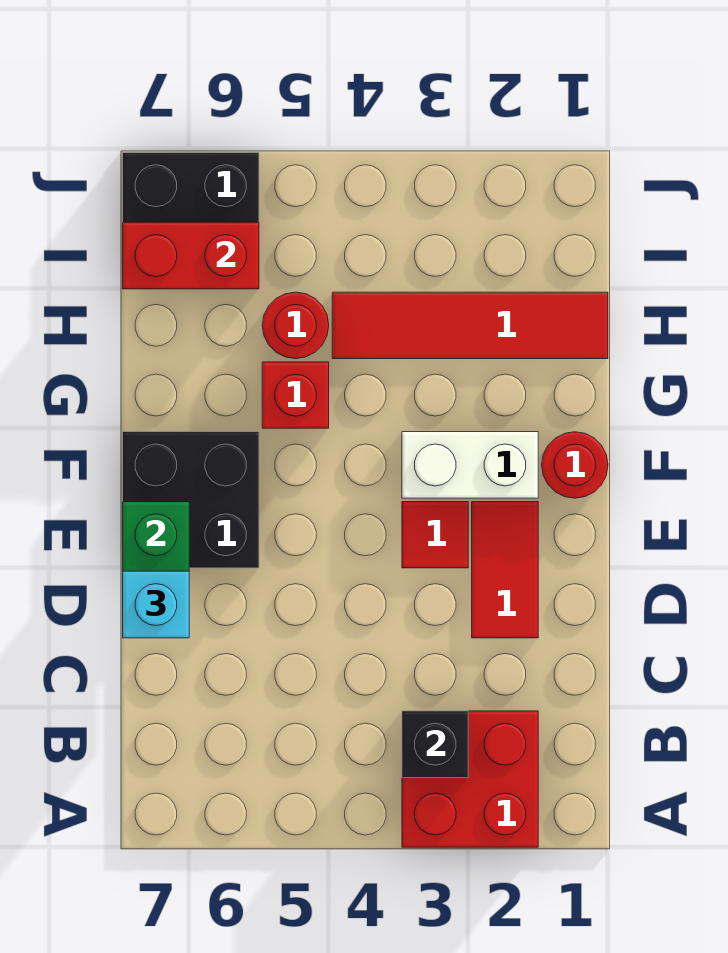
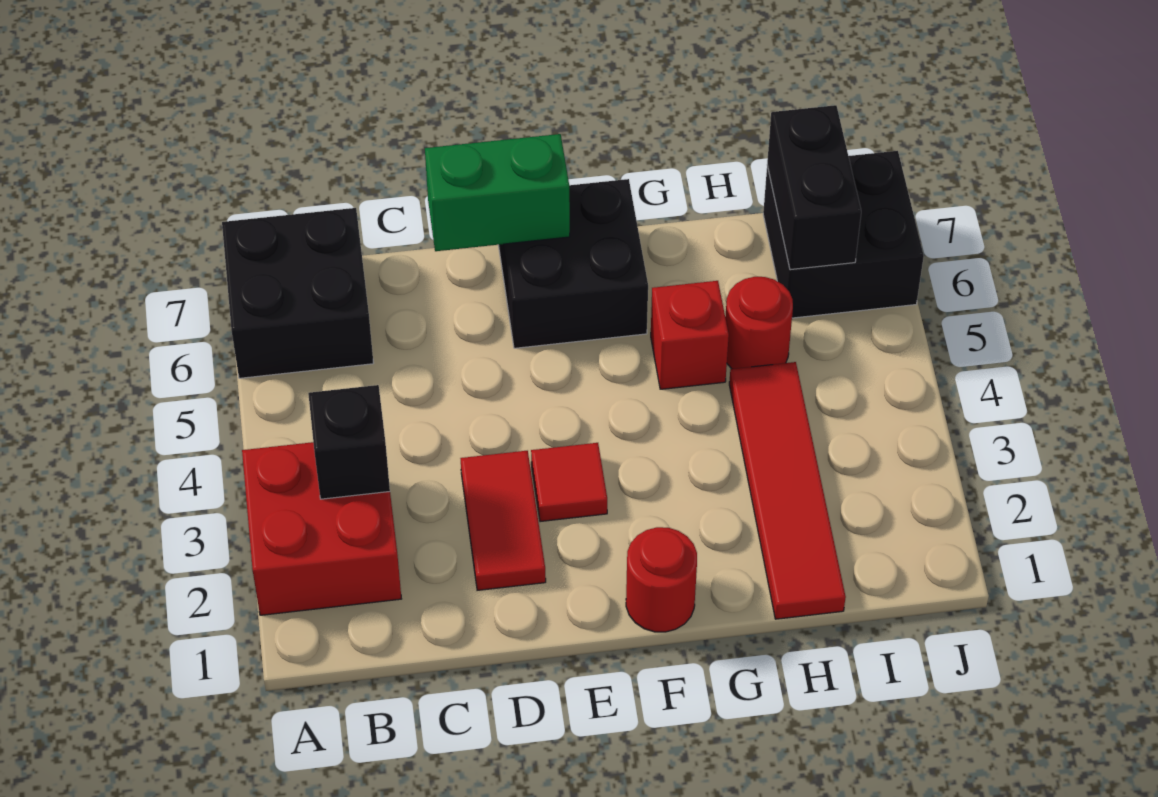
none -> black brick A6:B7 level 1
red tile D2:E2 level 1 -> red tile D2:D3 level 1
cyan brick D7 level 3 -> none
white brick F2:F3 level 1 -> none
red brick I6:I7 level 2 -> black brick I6:I7 level 2

